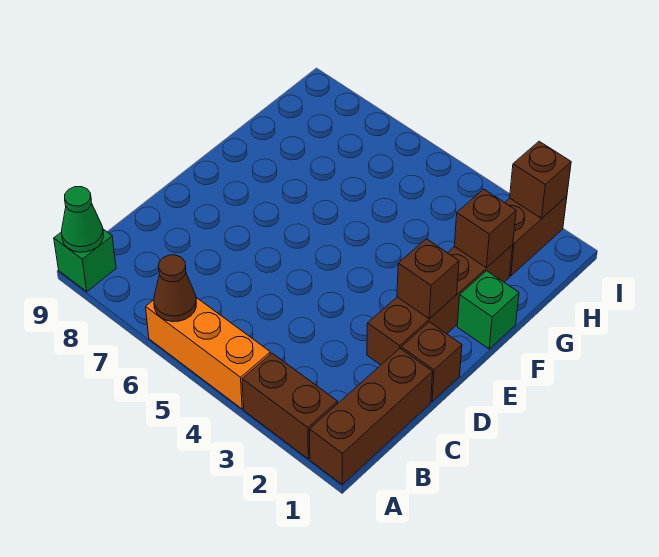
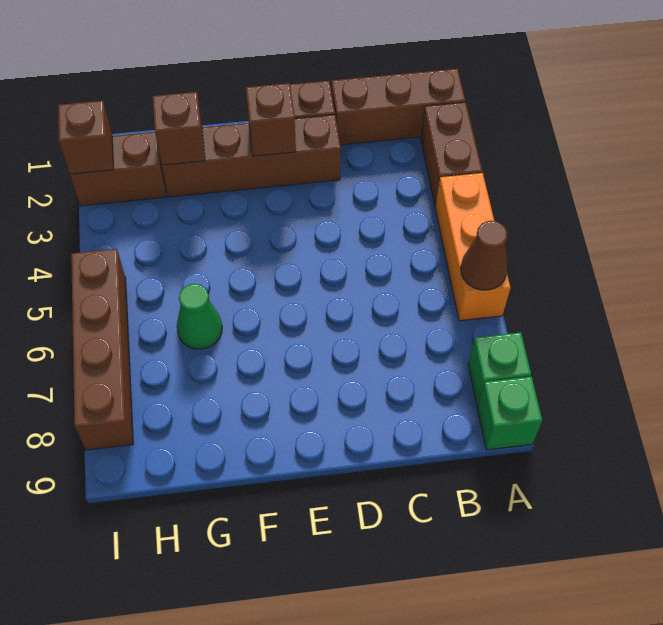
green cone A9 level 2 -> green cone G6 level 1
green brick F1 level 1 -> green brick A8 level 1
none -> brown brick I5:I8 level 1

